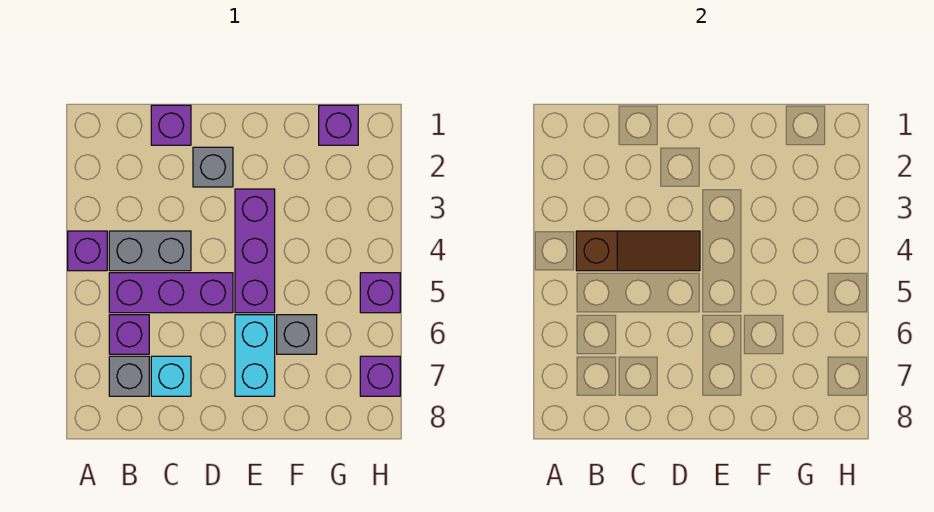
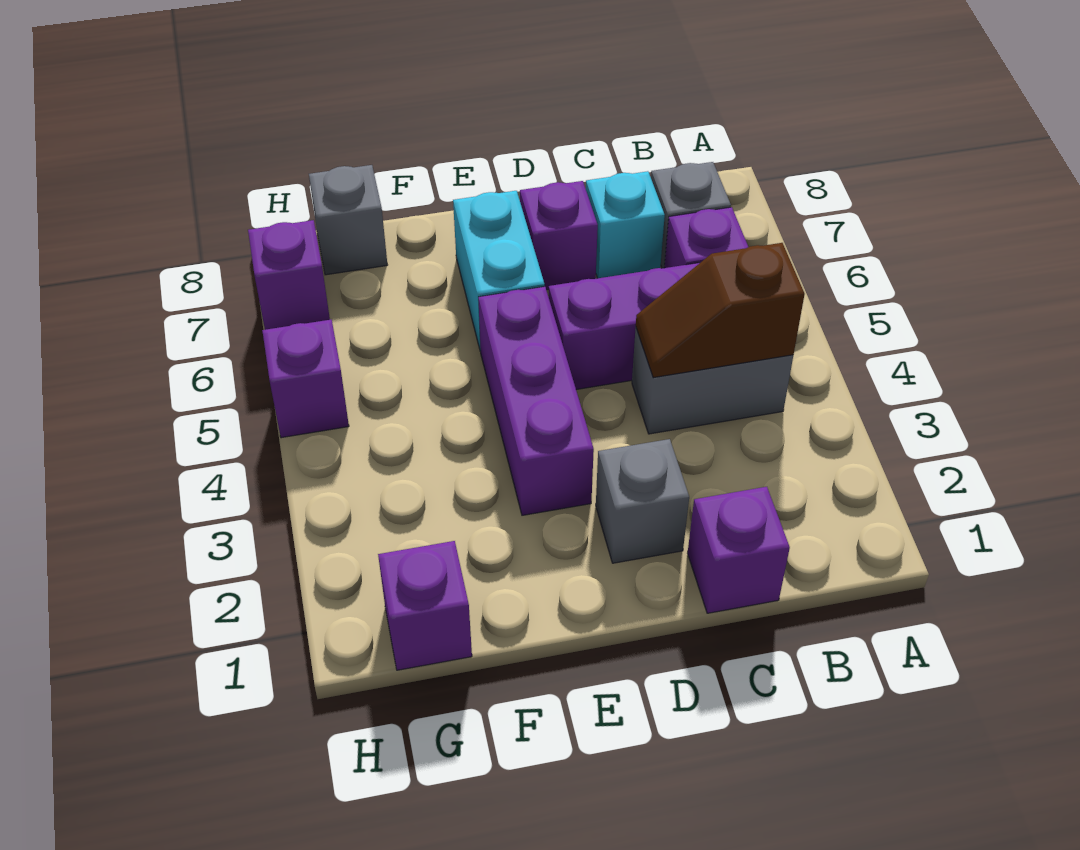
purple brick A4 level 1 -> purple brick D7 level 1
brown slope B4:D4 level 2 top B -> brown slope B4:C4 level 2 top B
grey brick F6 level 1 -> grey brick G8 level 1

